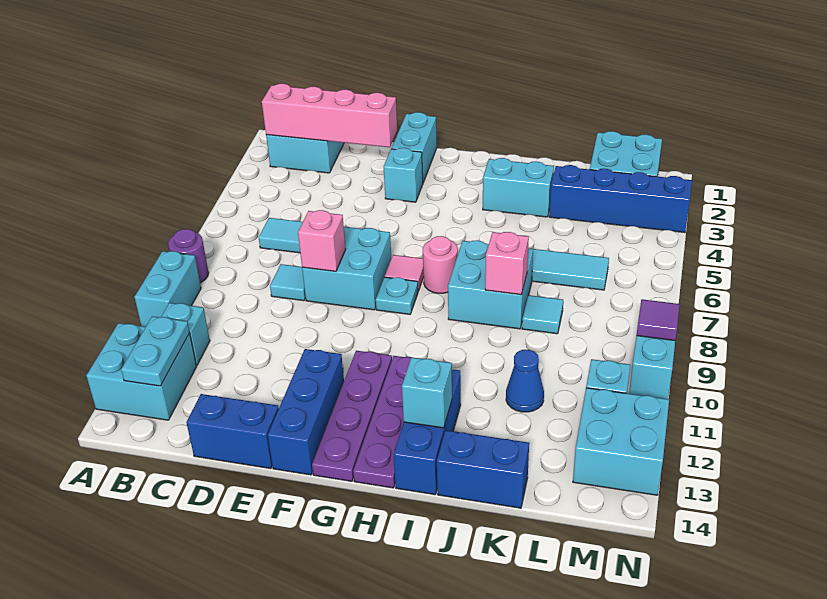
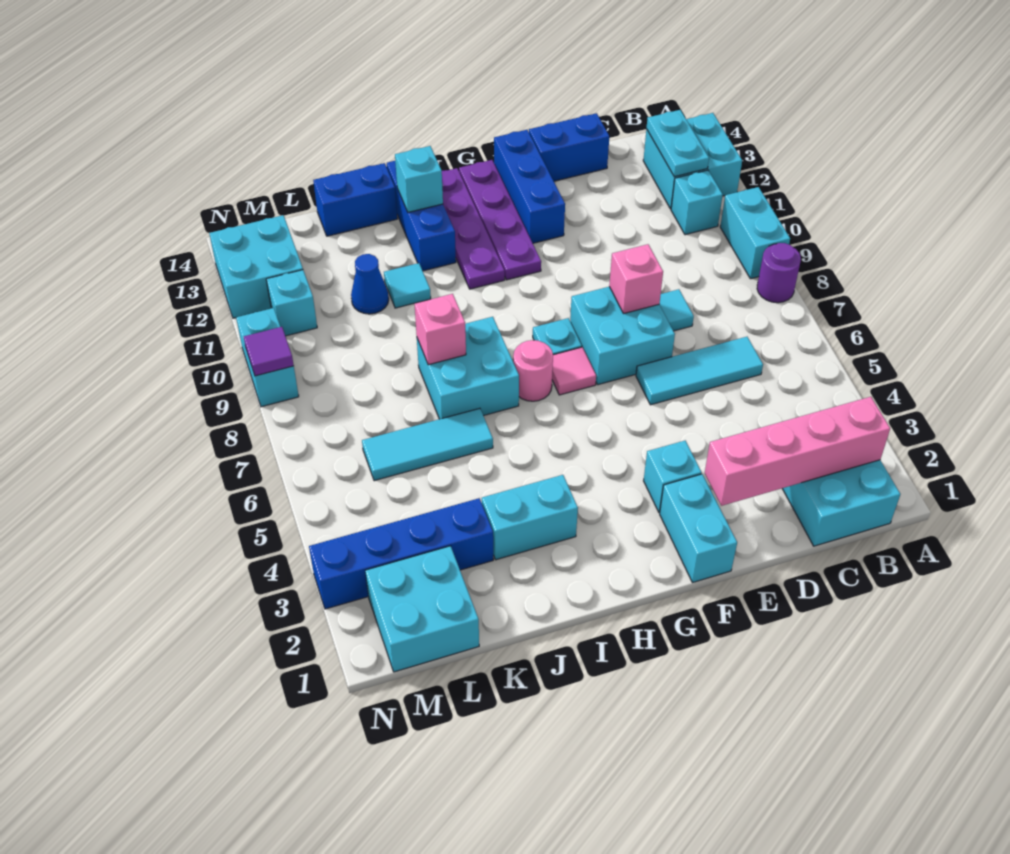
cyan tile K8 level 1 -> cyan tile J11 level 1

